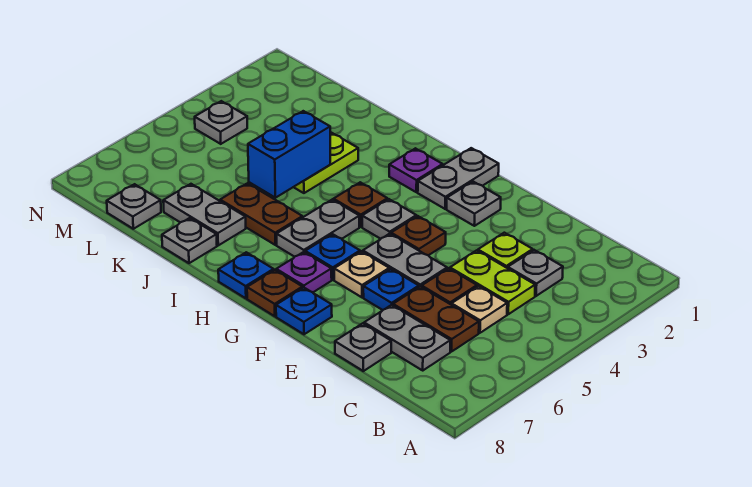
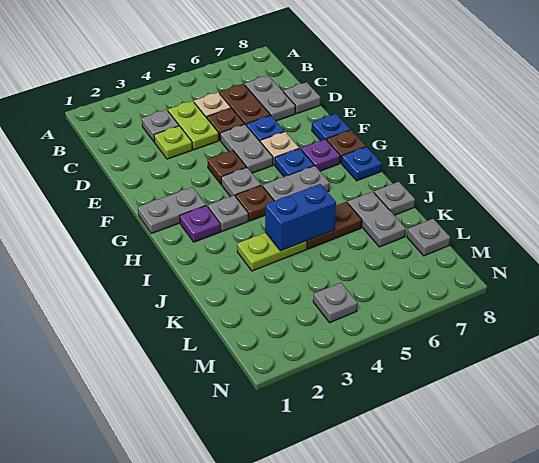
grey plate F2 level 1 -> grey plate H3 level 1
brown plate I6:J6 level 1 -> brown plate J5:J6 level 1

